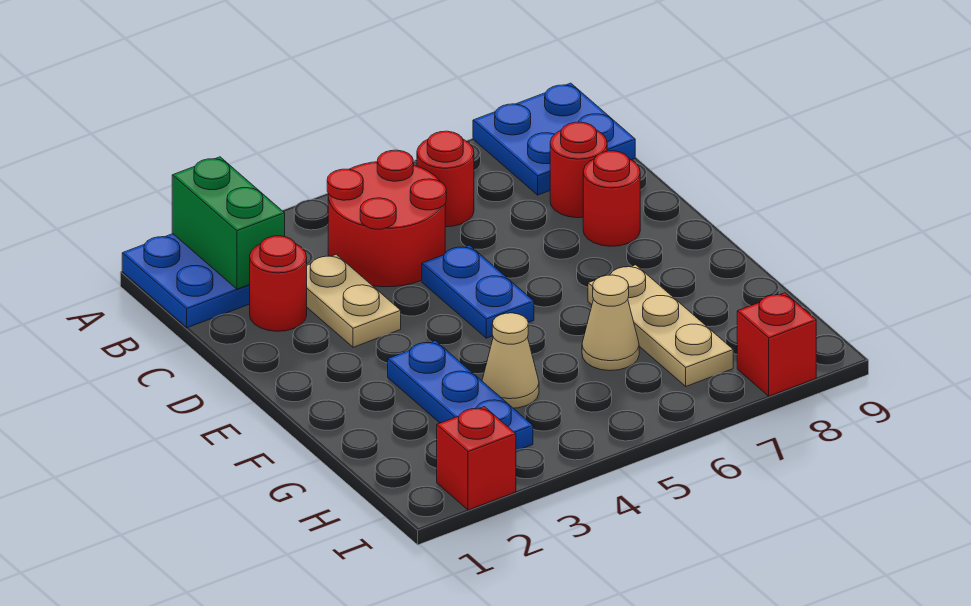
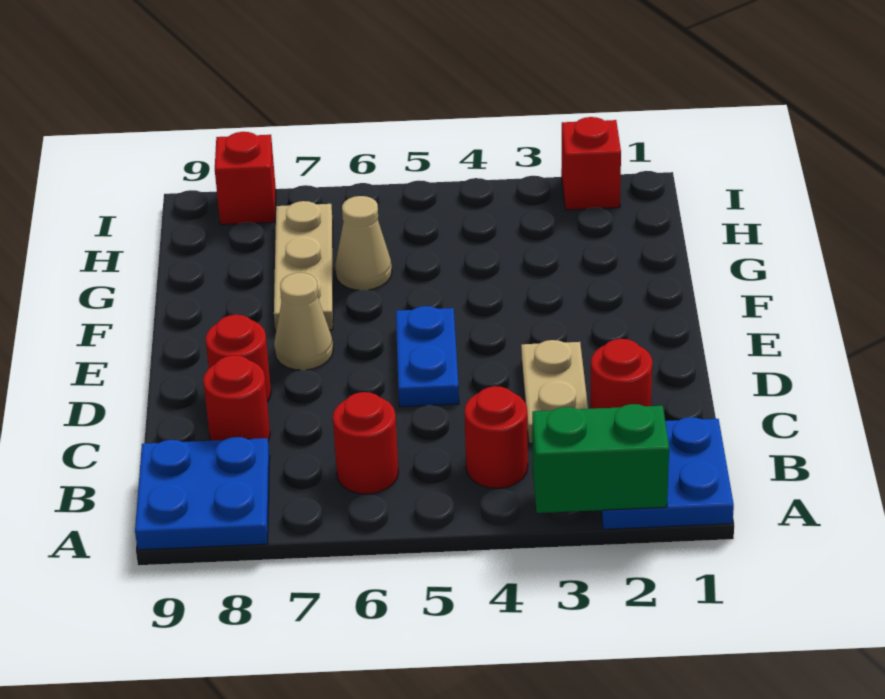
green brick A2:B2 level 2 -> green brick A2:A3 level 2
red round brick B4:C5 level 1 -> red round brick B4 level 1
blue plate F3:H3 level 1 -> none
tan cone G4 level 1 -> tan cone E7 level 1

